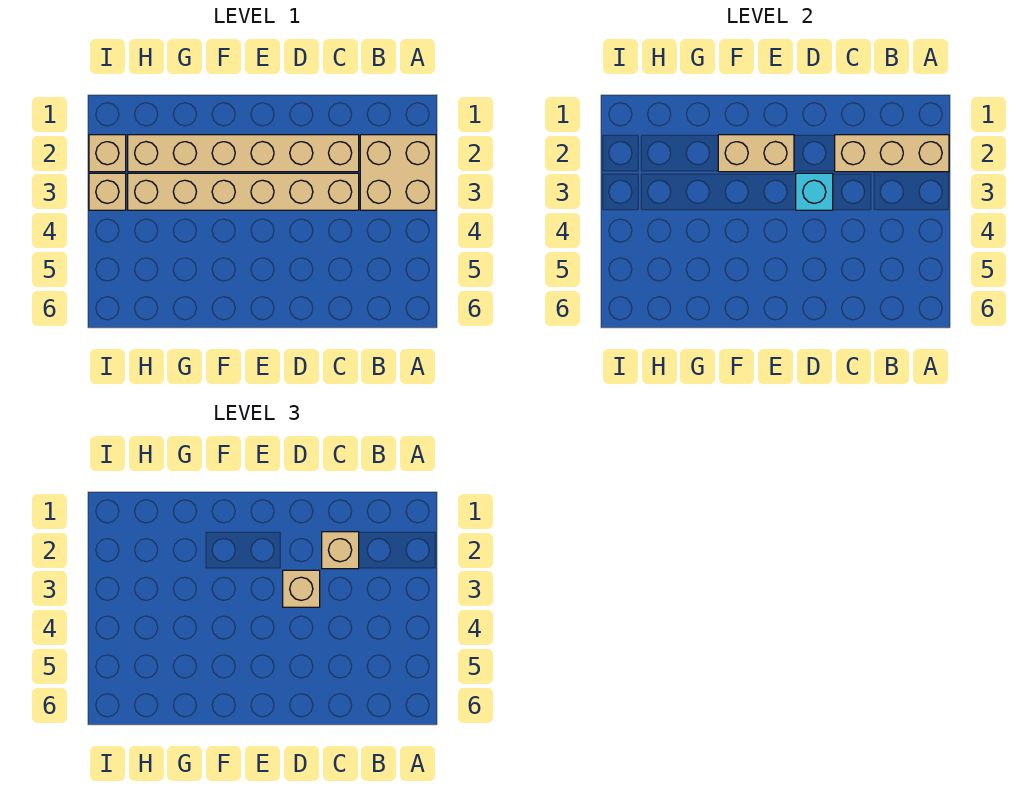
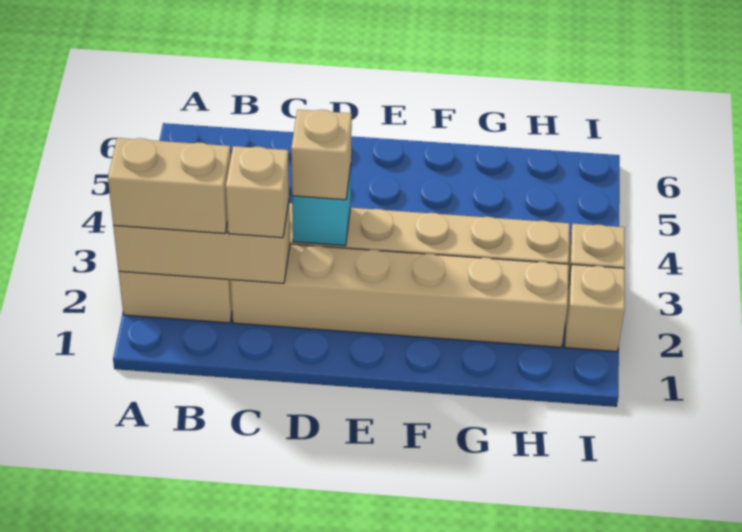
tan brick E2:F2 level 2 -> tan brick A2:B2 level 3

